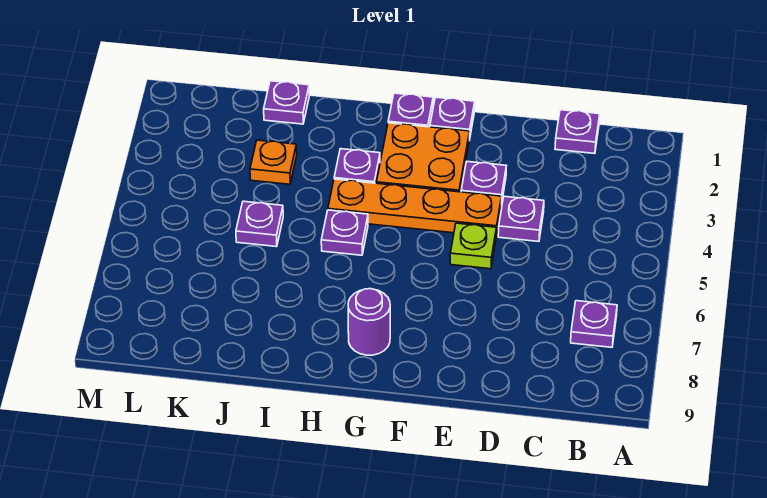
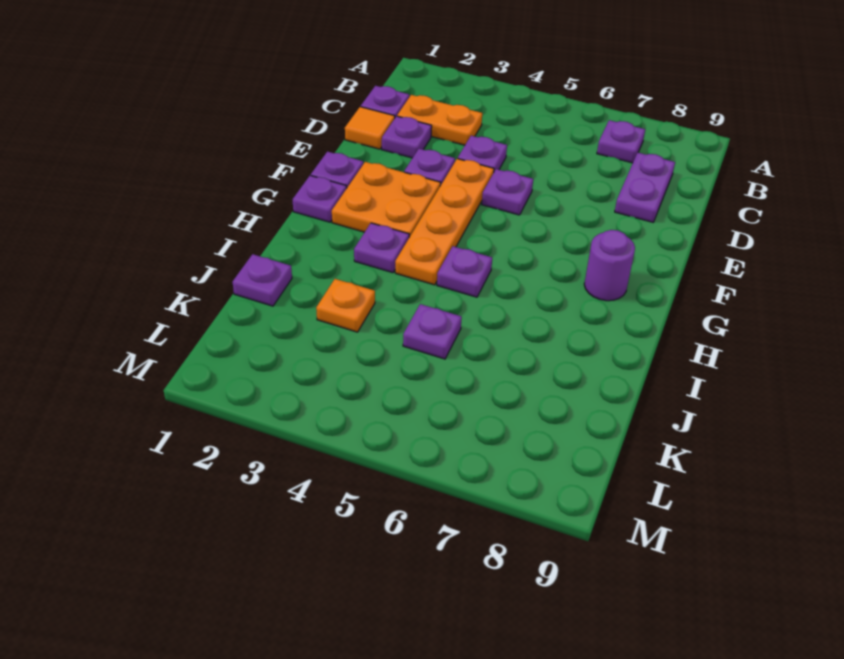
none -> orange plate C2:C3 level 1
none -> purple plate C8:D8 level 1
none -> orange tile D1 level 1
none -> purple plate D2 level 1
lime plate E5 level 1 -> purple plate E5 level 1

